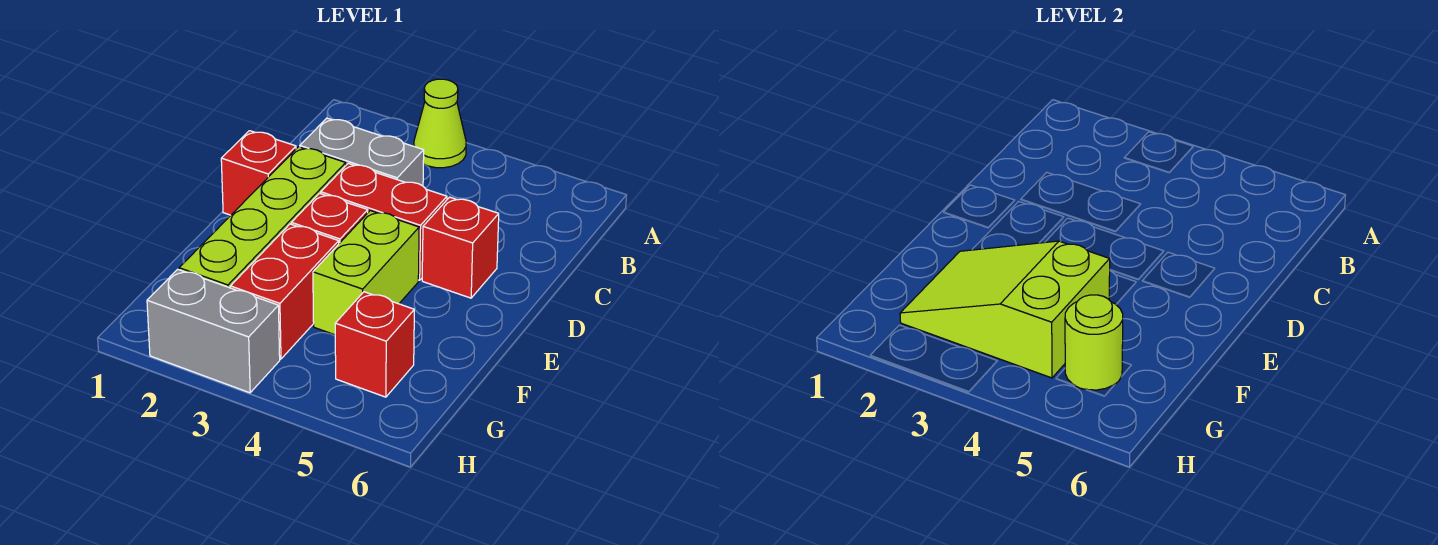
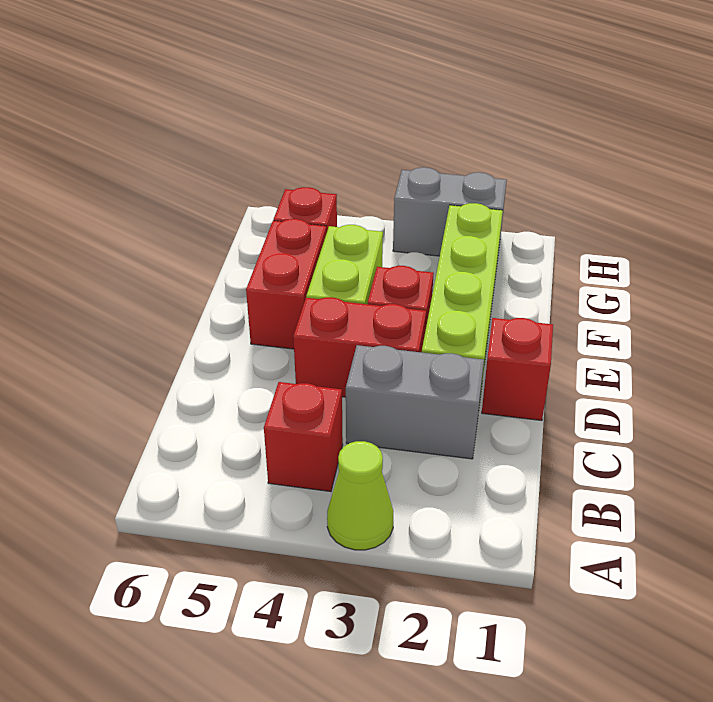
red brick D5 level 1 -> red brick B4 level 1
lime slope F2:G4 level 2 top 4 -> none
red brick F3:G3 level 1 -> red brick E5:F5 level 1
lime round brick G5 level 2 -> none

